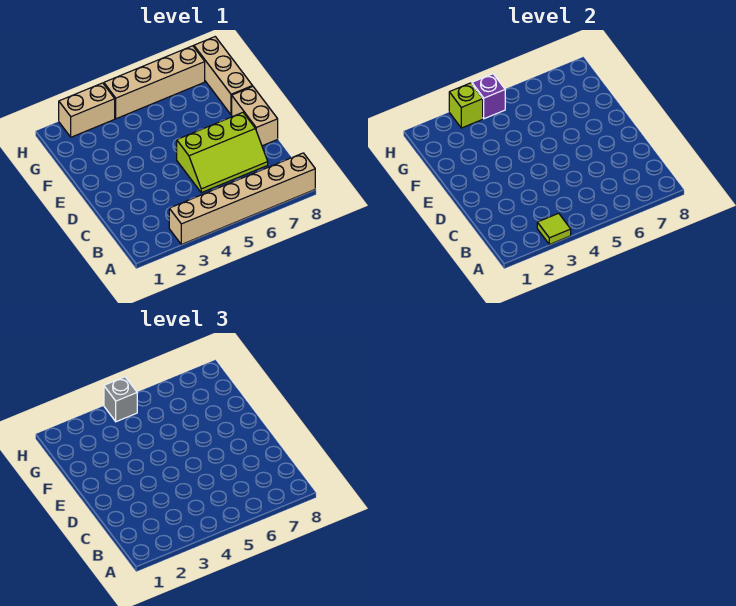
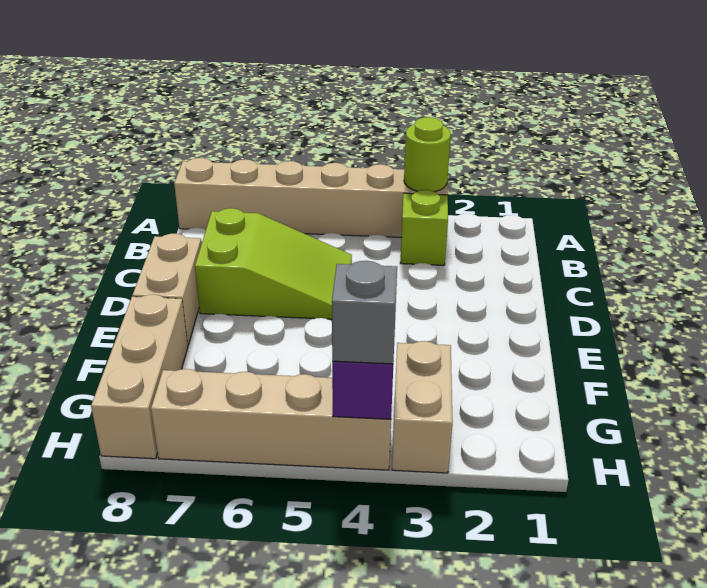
lime tile A3 level 2 -> lime round brick A3 level 2
lime slope C5:D7 level 1 top D -> lime slope C5:D7 level 1 top 7
tan brick H2:H3 level 1 -> tan brick G3:H3 level 1
lime brick H3 level 2 -> lime brick B3 level 1

